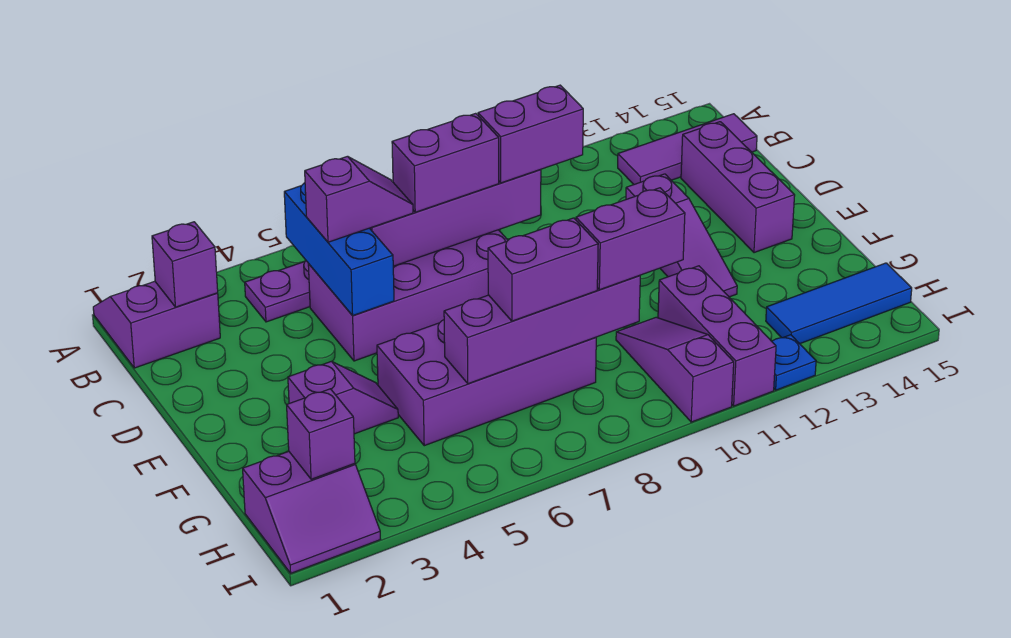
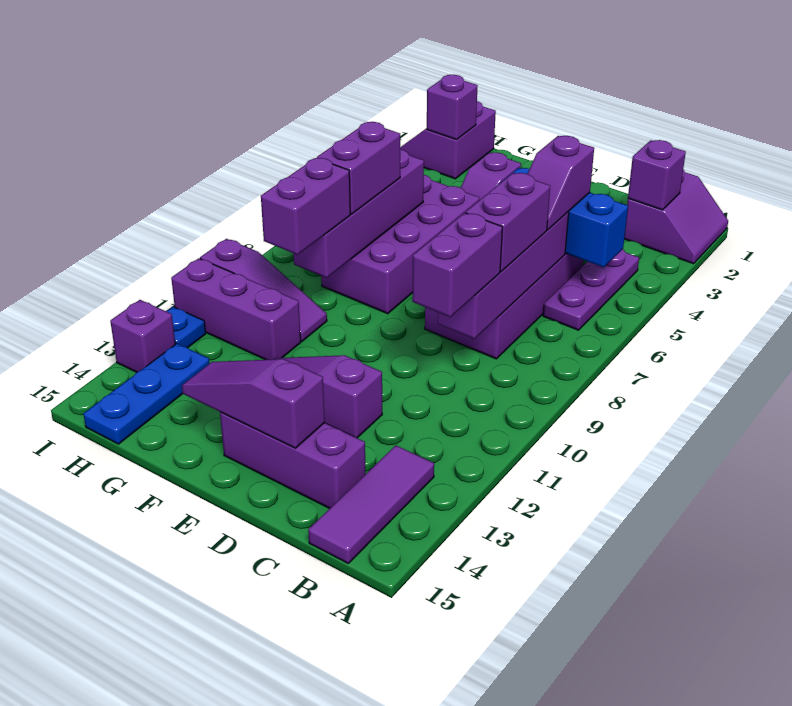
none -> purple slope D14:F14 level 2 top D
blue tile H13:H15 level 1 -> blue plate H13:H15 level 1
none -> purple brick I13 level 1

